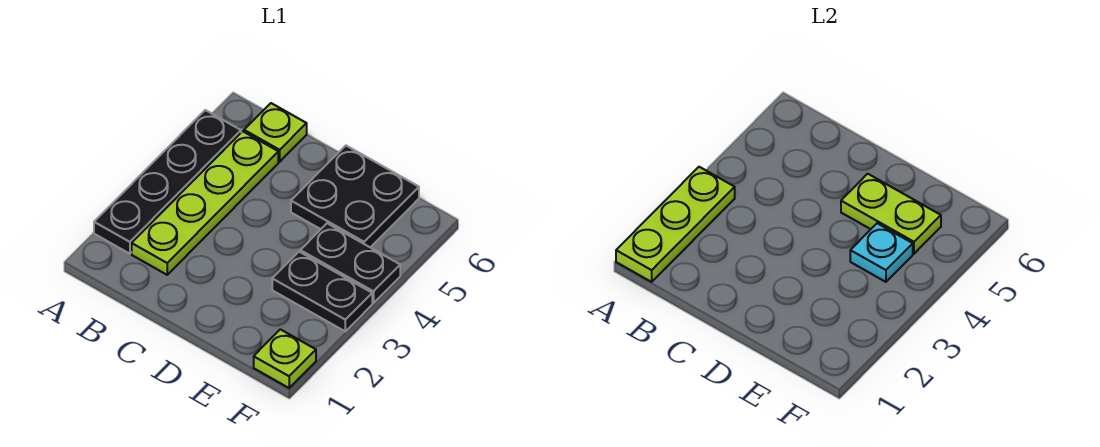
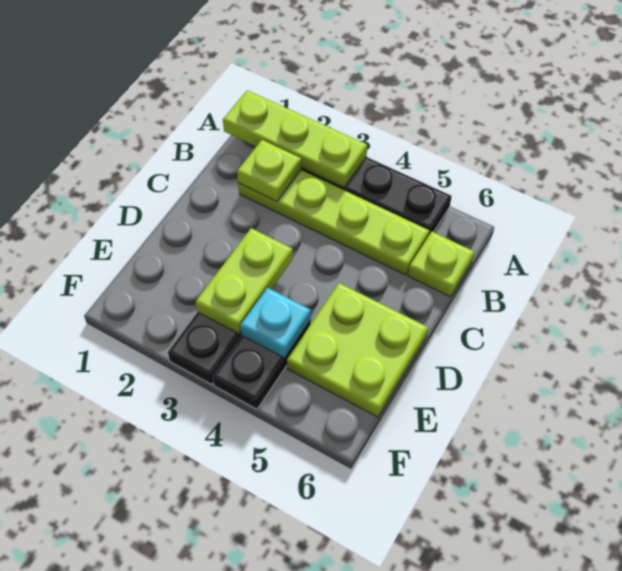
black plate D5:E6 level 1 -> lime plate D5:E6 level 1
lime plate D5:E5 level 2 -> lime plate D3:E3 level 2
lime plate F1 level 1 -> lime plate B2 level 2

